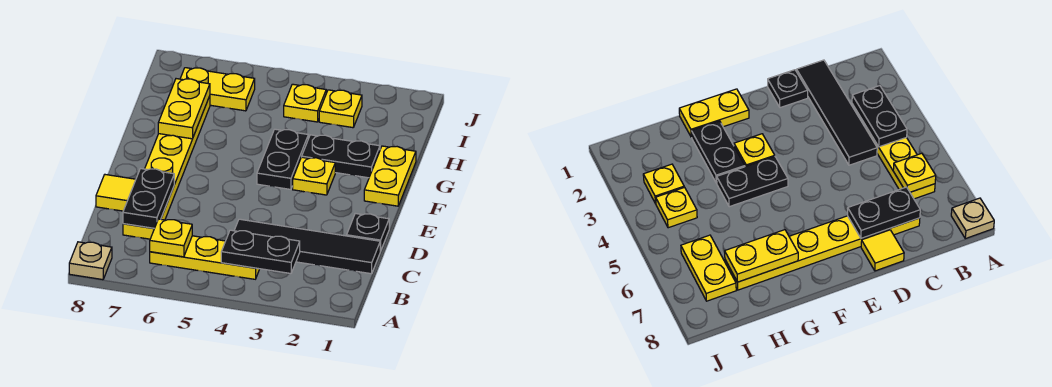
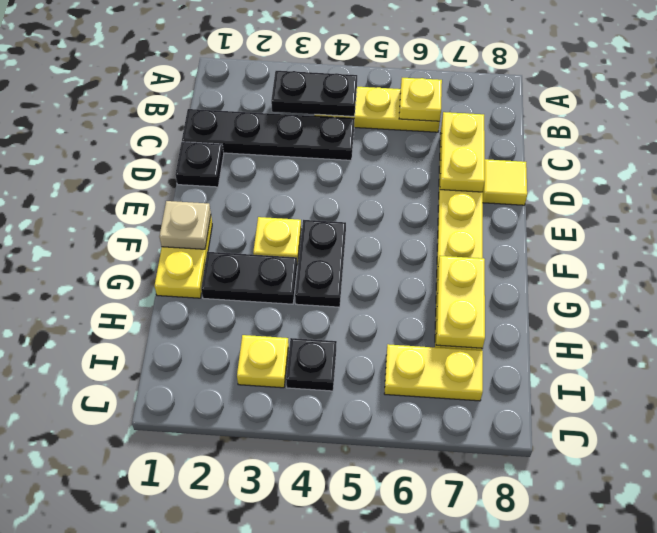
tan plate A8 level 1 -> tan plate F1 level 2
black tile C1:C4 level 1 -> black plate C1:C4 level 1
black plate C7:D7 level 2 -> yellow plate C7:D7 level 2
yellow plate I4 level 1 -> black plate I4 level 1

